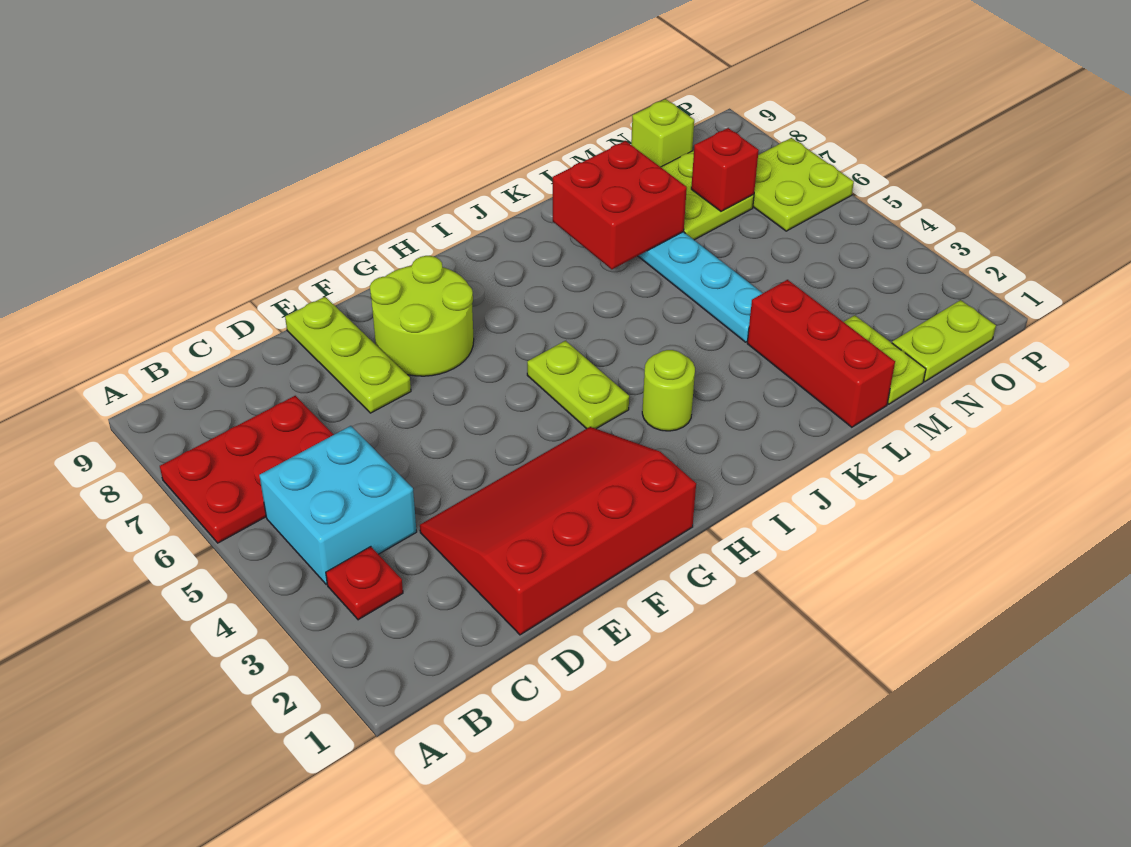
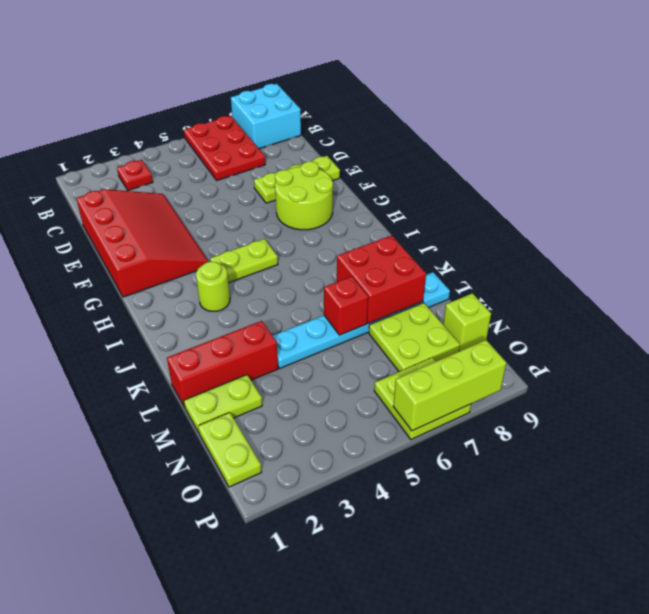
cyan brick B4:C5 level 1 -> cyan brick A8:B9 level 1
red brick N7 level 2 -> red brick L6 level 2
none -> lime brick P6:P8 level 2

